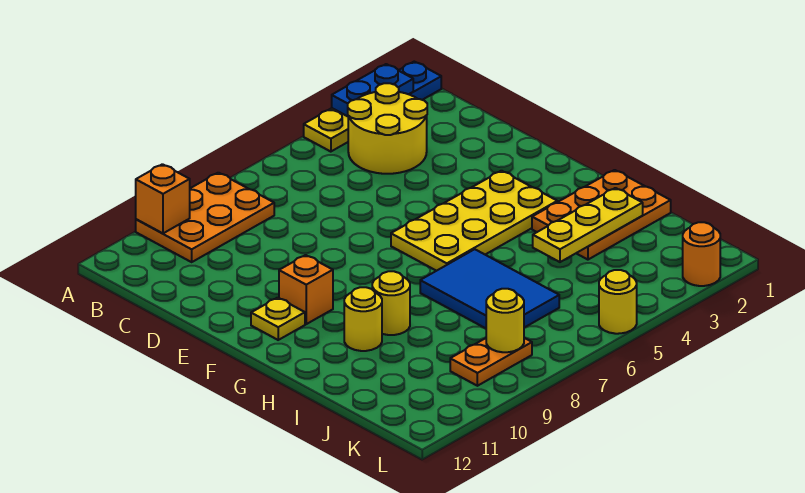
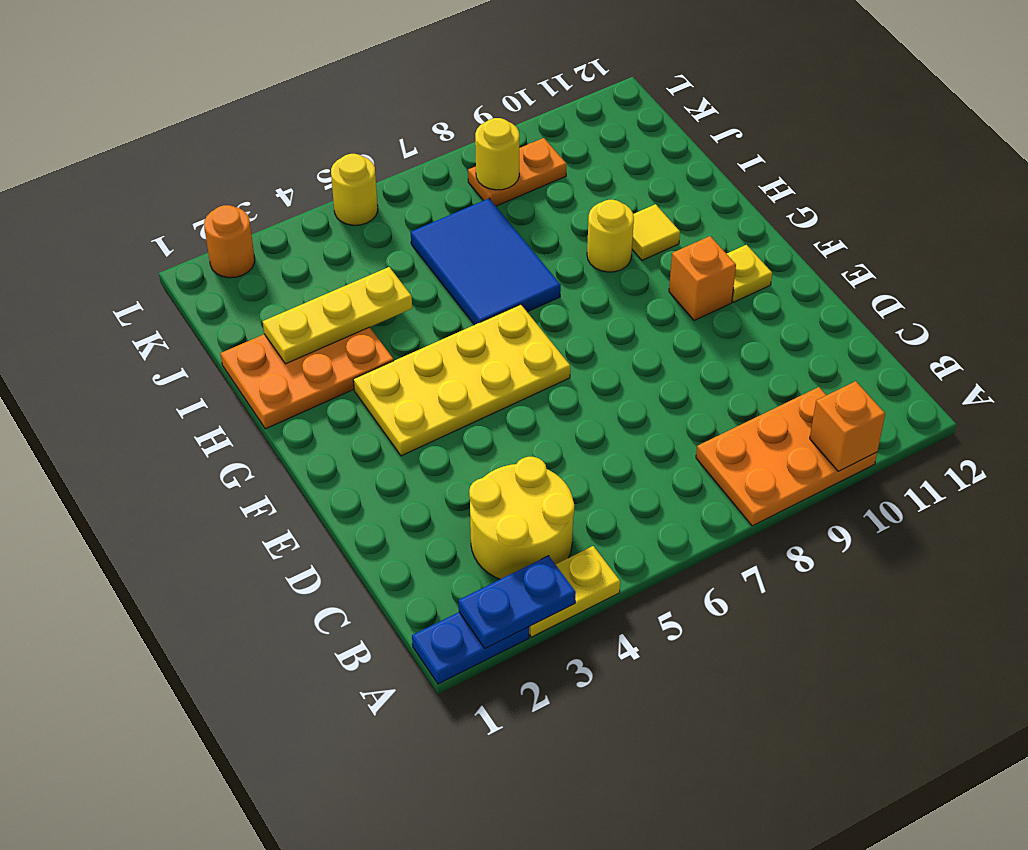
yellow round brick H10 level 1 -> yellow tile H10 level 1

